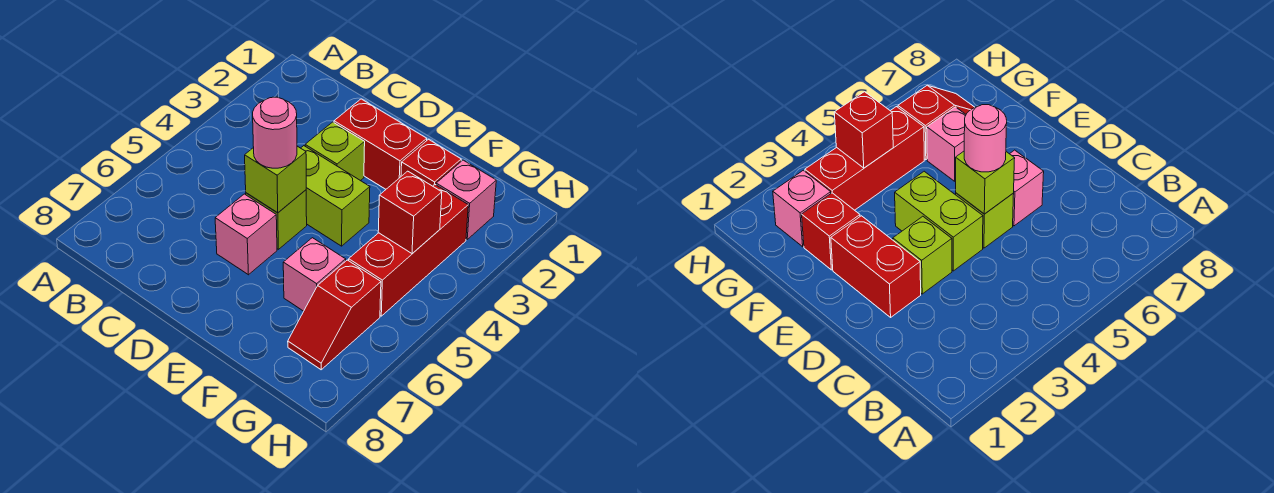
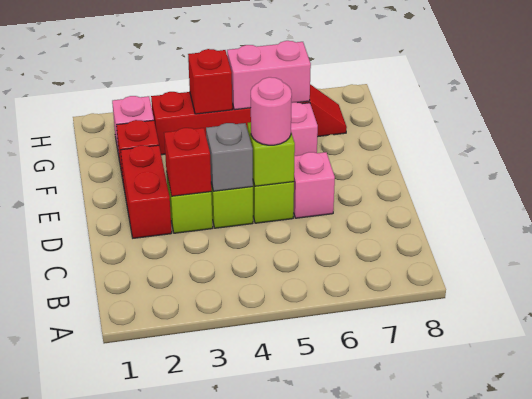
none -> red brick D3 level 2
none -> grey brick D4 level 2
none -> pink brick G5:G6 level 2

